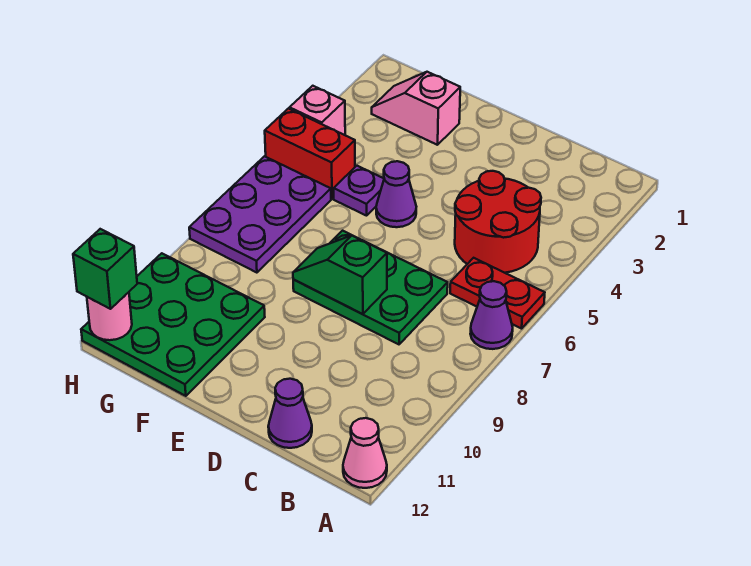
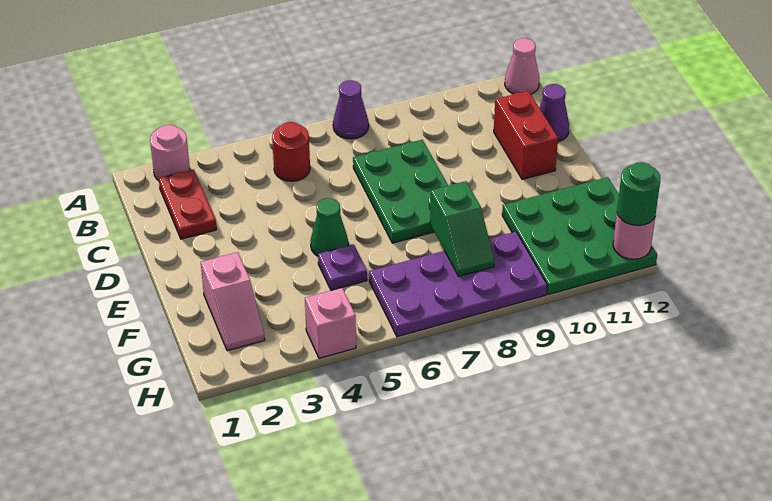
none -> pink round brick A2 level 1
red plate A6:B6 level 1 -> red plate B2:C2 level 1
red round brick B4:C5 level 1 -> red round brick B5 level 1
green slope D8:E8 level 2 top D -> green slope F8:G8 level 2 top F
purple cone E5 level 1 -> green cone E5 level 1
red brick G5:H5 level 1 -> red brick C11:D11 level 1
purple plate G6:H8 level 1 -> purple plate G6:H9 level 1
green brick H12 level 3 -> green round brick H12 level 3

